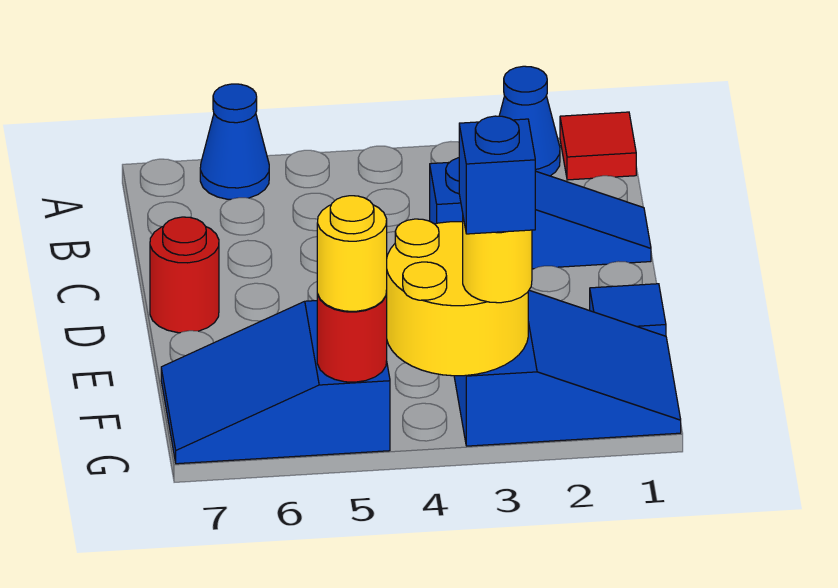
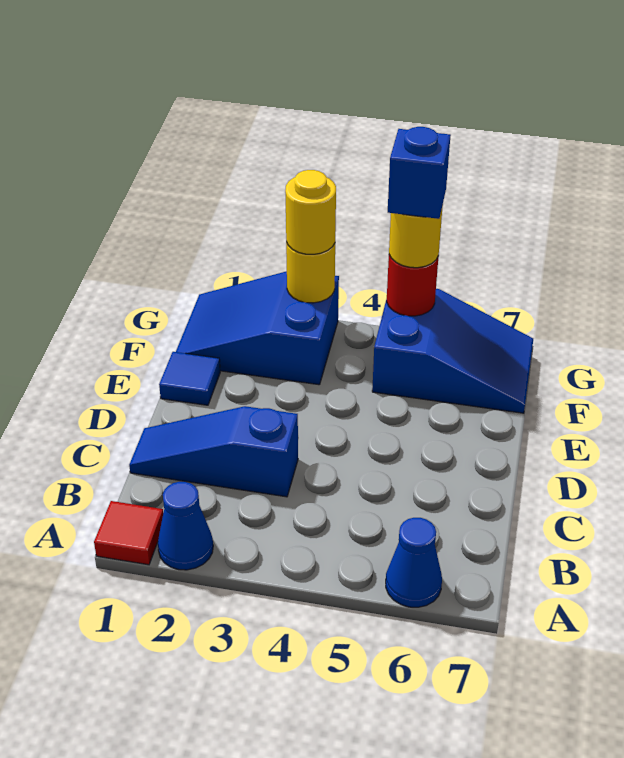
red round brick D7 level 1 -> none
yellow round brick F3:G4 level 2 -> yellow round brick G3 level 2
blue brick G3 level 4 -> blue brick G5 level 4

